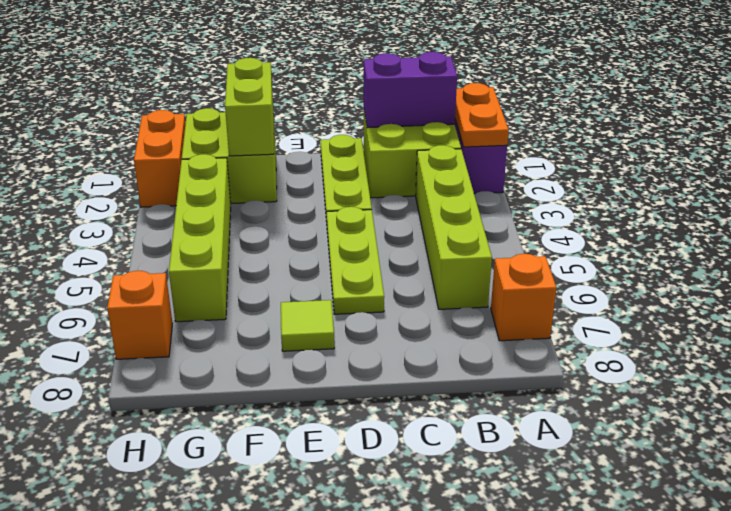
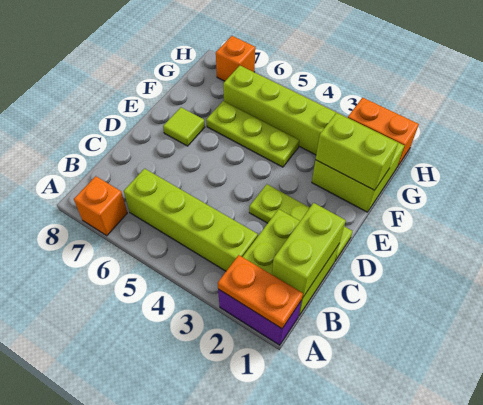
purple brick B1:C1 level 2 -> lime brick B1:C1 level 2
lime plate D4:D6 level 1 -> lime plate F4:F6 level 1

